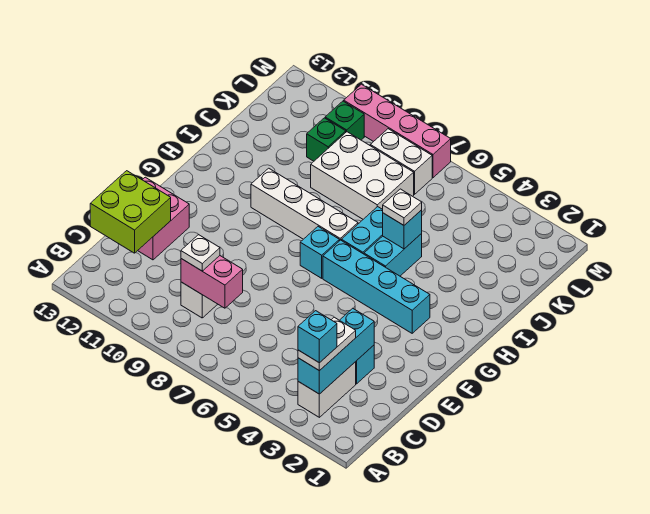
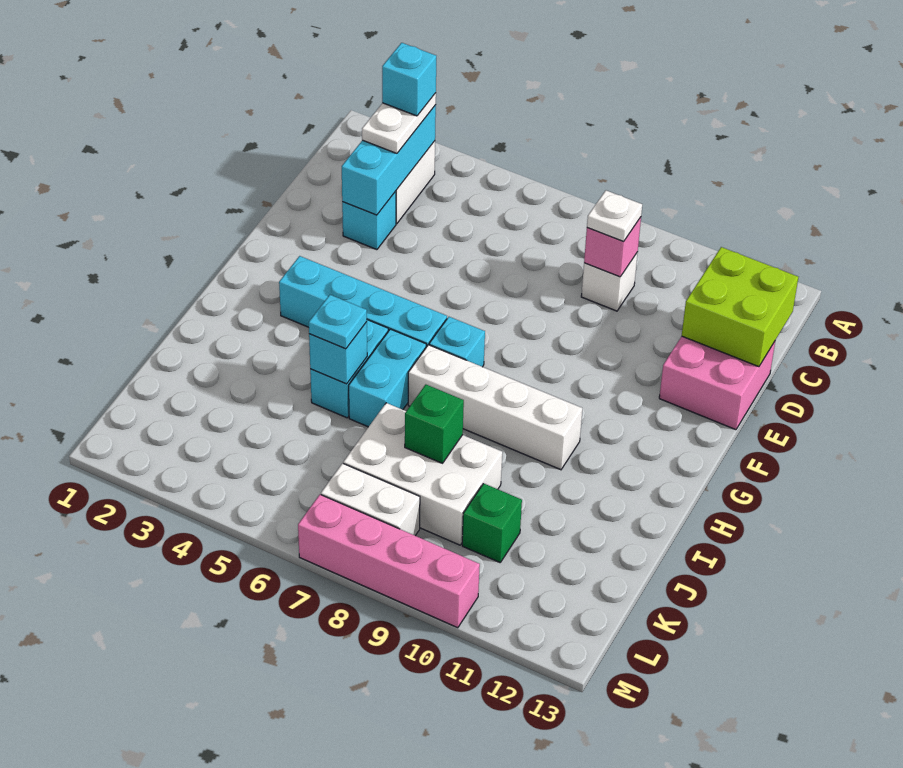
pink brick C8:C9 level 2 -> pink brick C9 level 2
white plate I5 level 3 -> cyan plate I5 level 3
green brick L10 level 1 -> green brick J8 level 2

